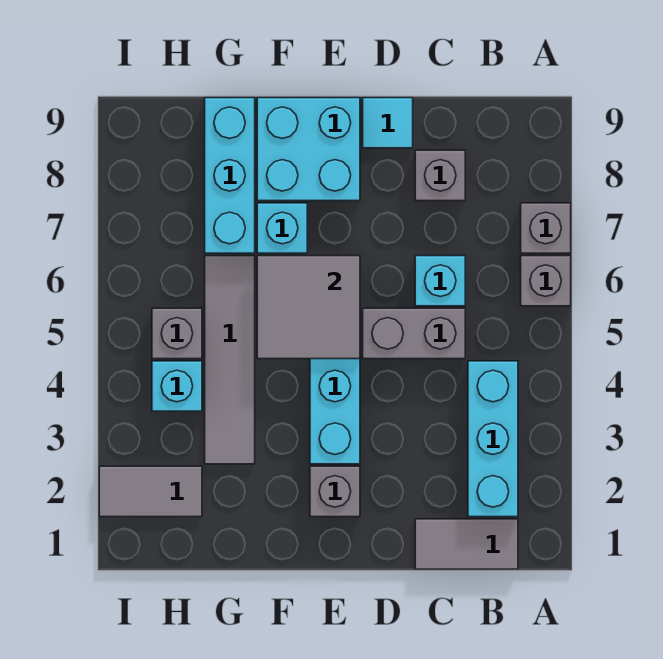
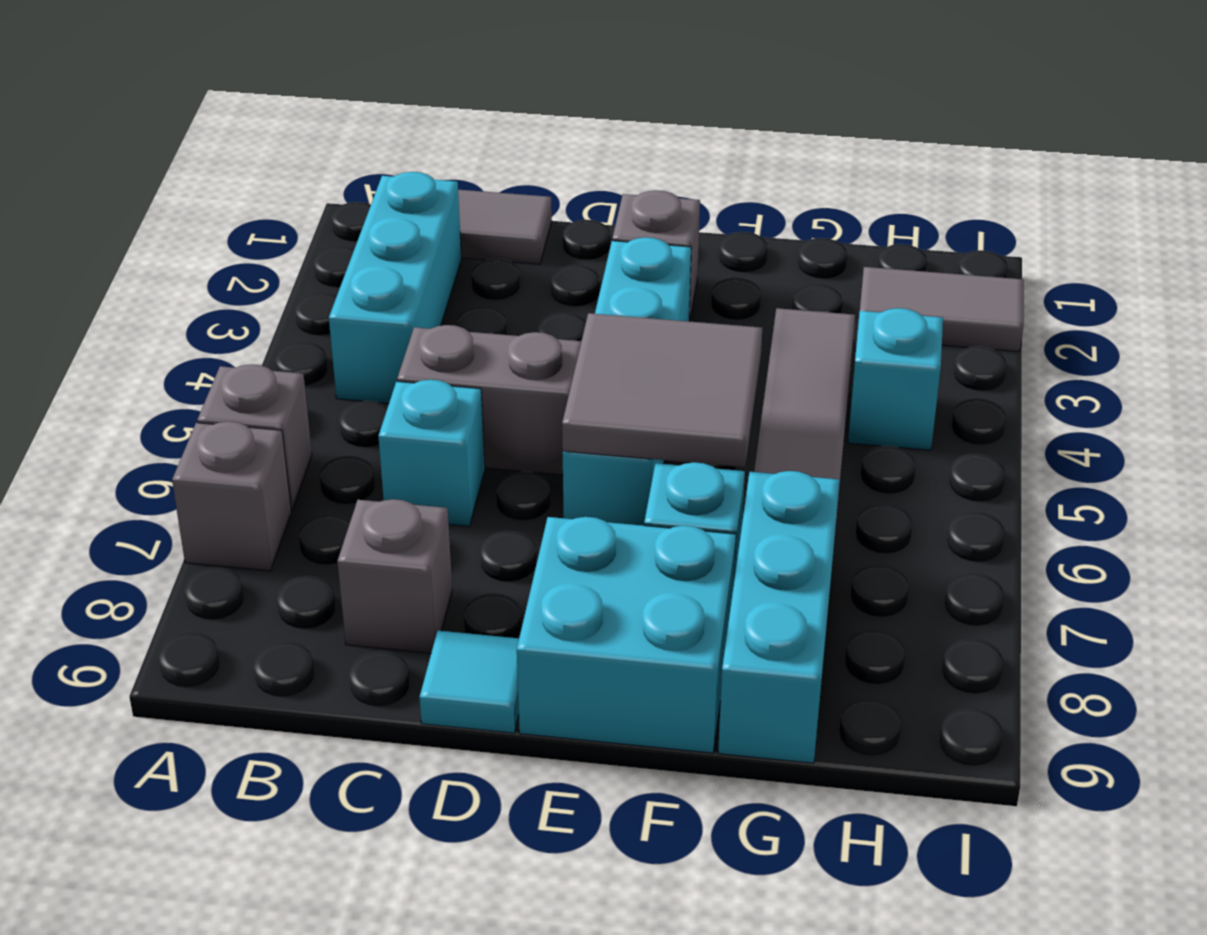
grey brick H5 level 1 -> none

